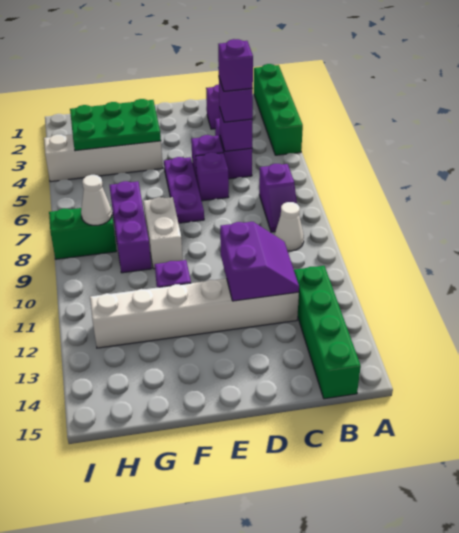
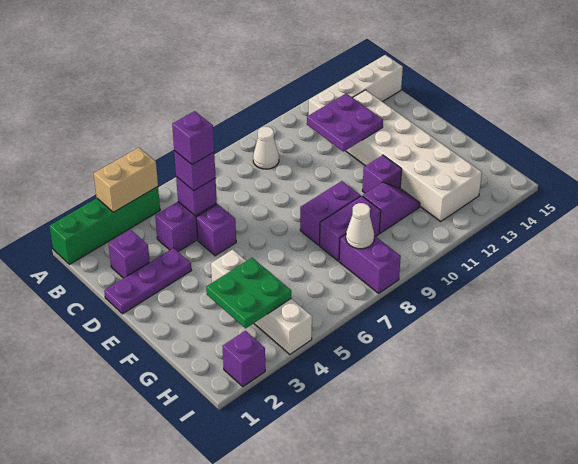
none -> tan brick A3:A4 level 2
purple slope B7:B8 level 1 top 7 -> purple slope G10:G11 level 1 top 10
green brick B12:B15 level 1 -> white brick B12:B15 level 1
purple slope C11:D12 level 2 top D -> purple plate C11:D12 level 2
white brick C12:H12 level 1 -> white brick C12:H13 level 1
purple brick D6 level 1 -> purple brick I2 level 1
purple plate E5:E7 level 1 -> purple plate D1:D3 level 1
green plate F3:H4 level 2 -> green plate G3:H4 level 2
white brick F8:F9 level 1 -> purple brick F8:F9 level 1
purple brick G7:G9 level 1 -> purple brick G8:G9 level 1
green brick H8:I8 level 1 -> purple brick H8:I8 level 1

